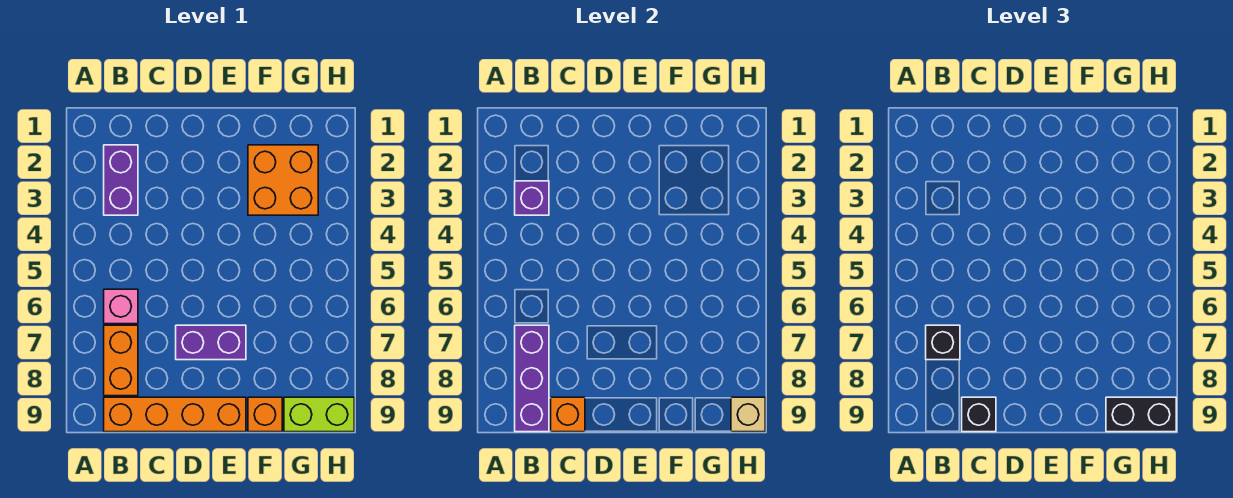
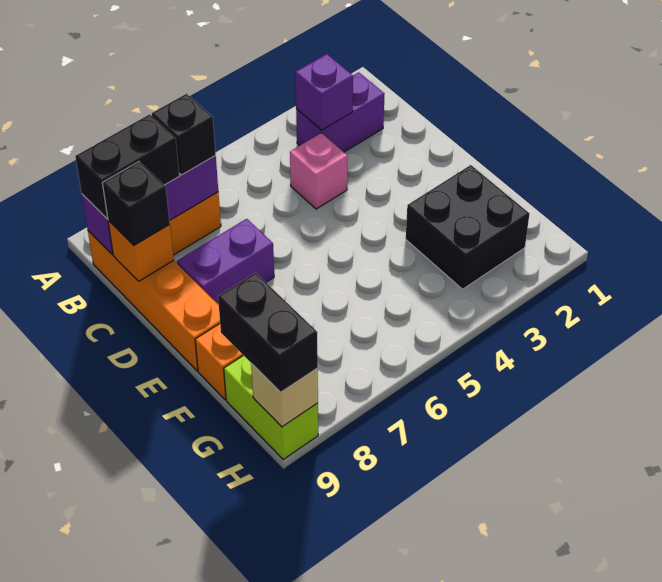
pink brick B6 level 1 -> pink brick C4 level 1
none -> black brick B8:B9 level 3
purple brick D7:E7 level 1 -> purple brick D7:D8 level 1
orange brick F2:G3 level 1 -> black brick F2:G3 level 1

